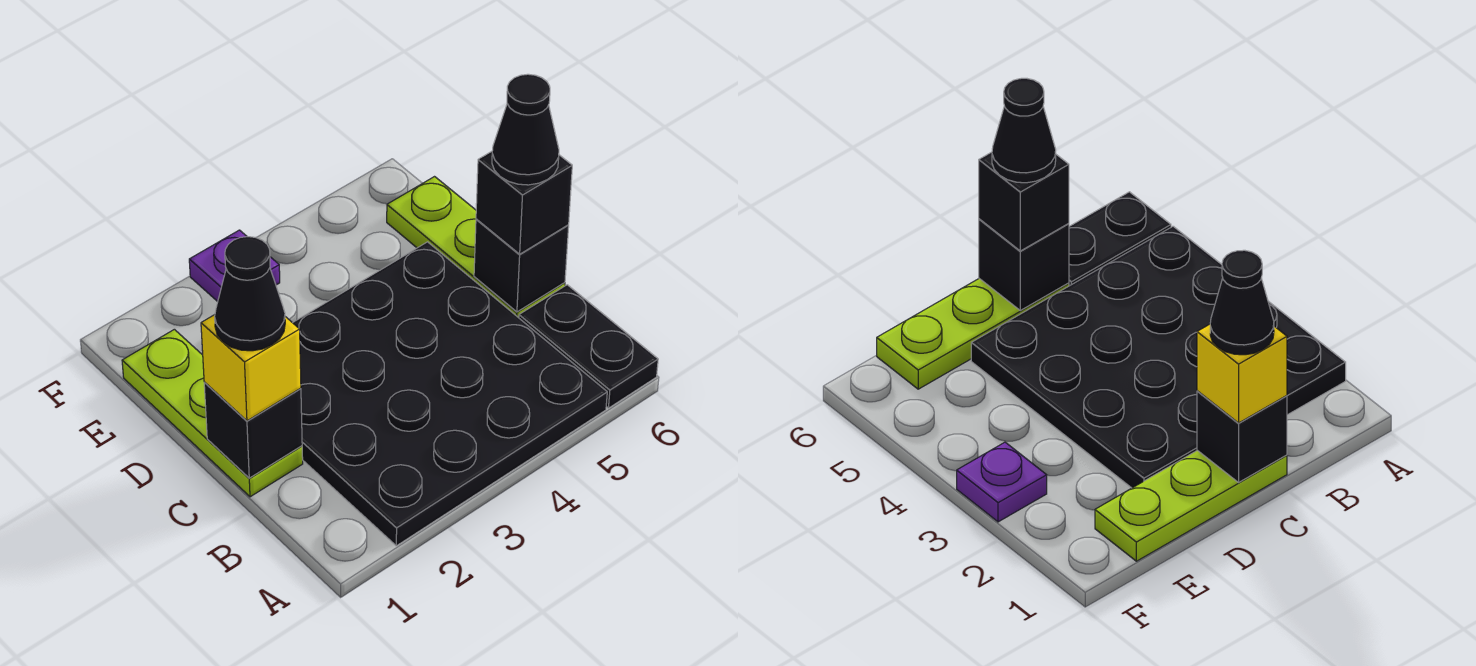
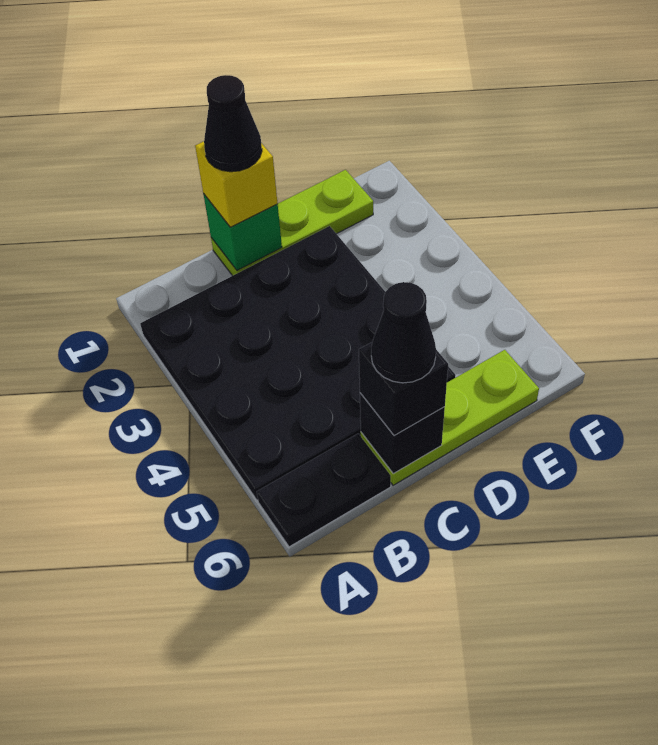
black brick C1 level 2 -> green brick C1 level 2
purple plate F3 level 1 -> none

